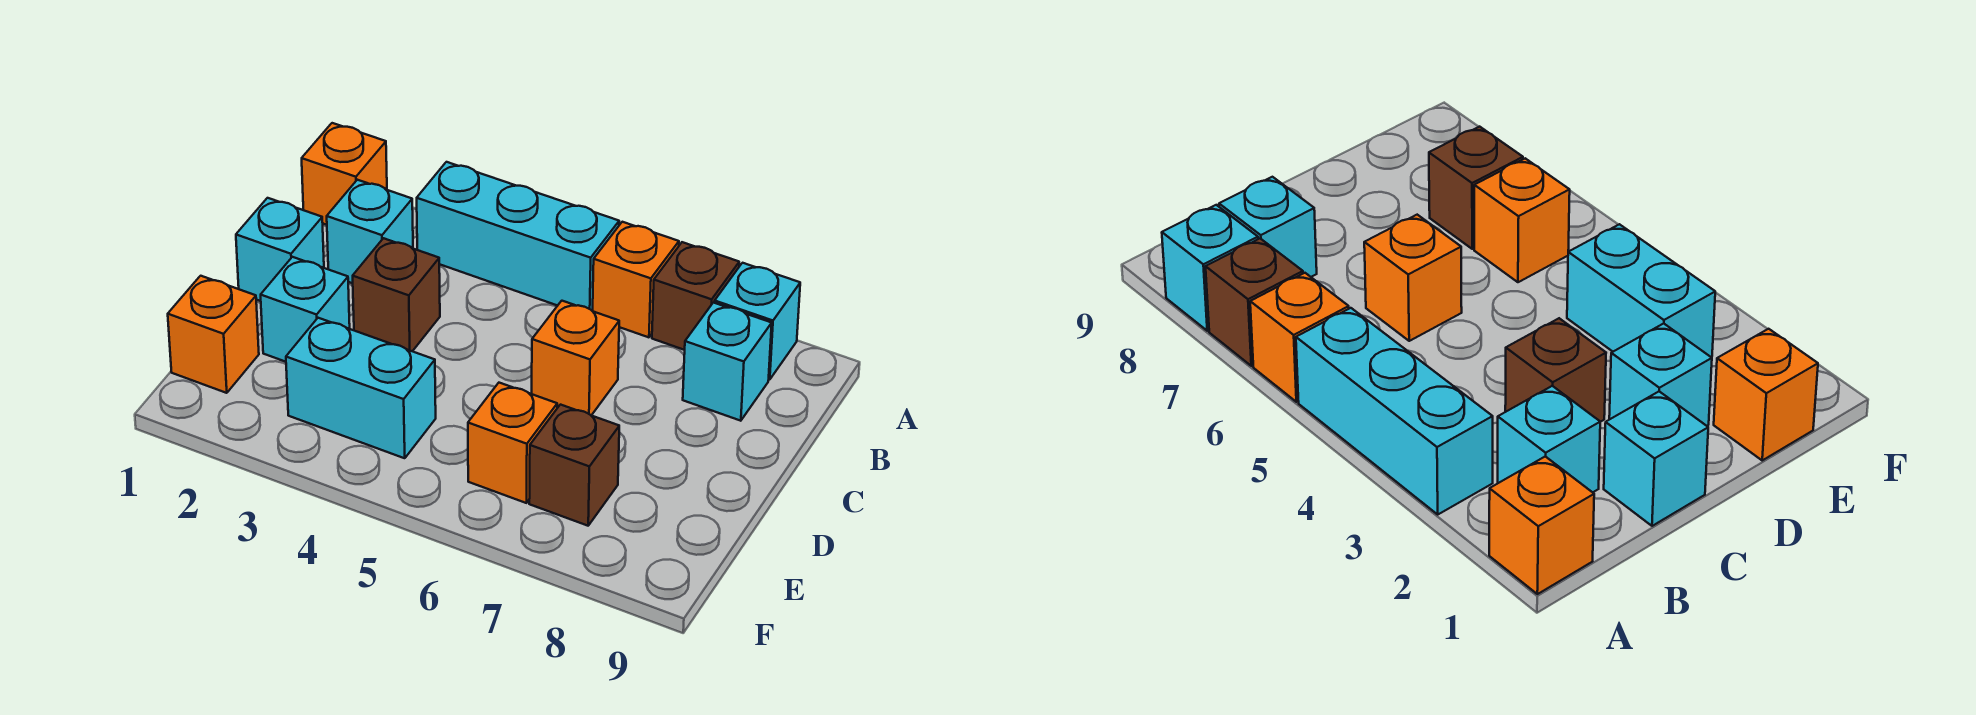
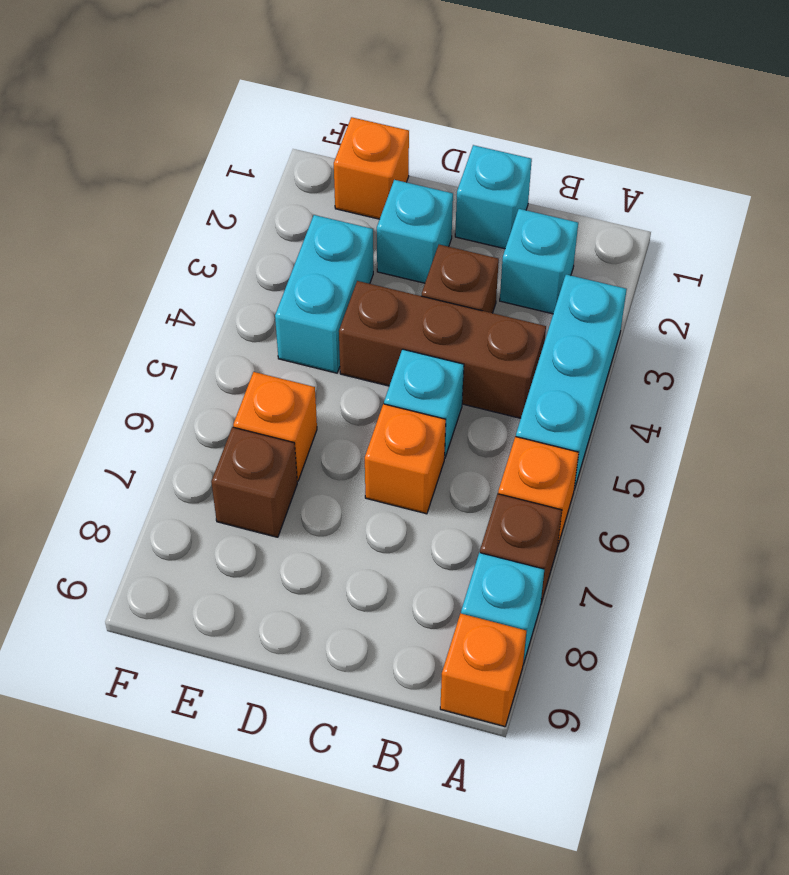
orange brick A1 level 1 -> orange brick A9 level 1
none -> brown brick B4:D4 level 1
cyan brick B8 level 1 -> cyan brick C5 level 1

